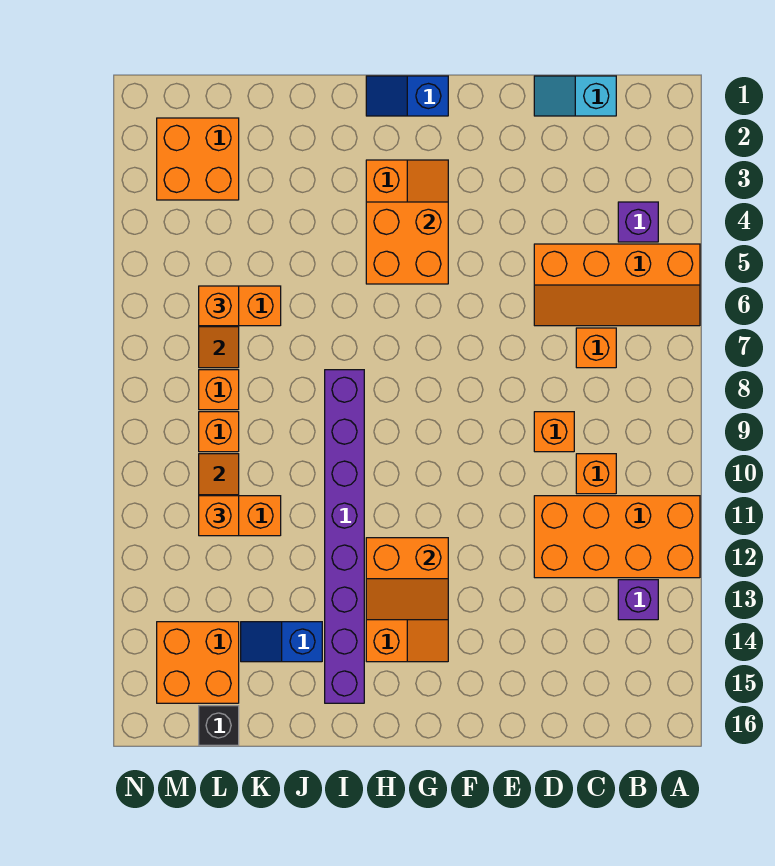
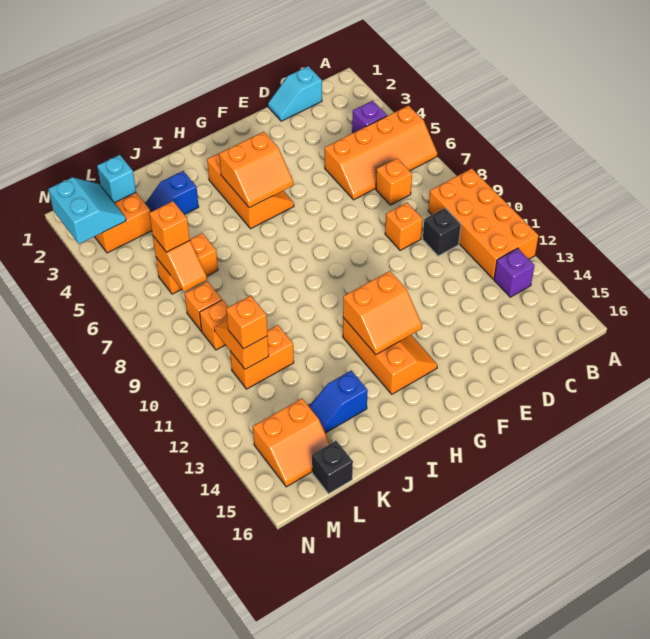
orange brick A11:D12 level 1 -> orange brick A9:B12 level 1
orange brick C10 level 1 -> black brick C10 level 1
blue slope G1:H1 level 1 top G -> blue slope J3:K3 level 1 top J
orange brick G4:H5 level 2 -> orange slope G4:H5 level 2 top 4
purple brick I8:I15 level 1 -> none
none -> cyan brick L2 level 2
orange brick L14:M15 level 1 -> orange slope L14:M15 level 1 top 14
none -> cyan slope M2:N3 level 2 top N

